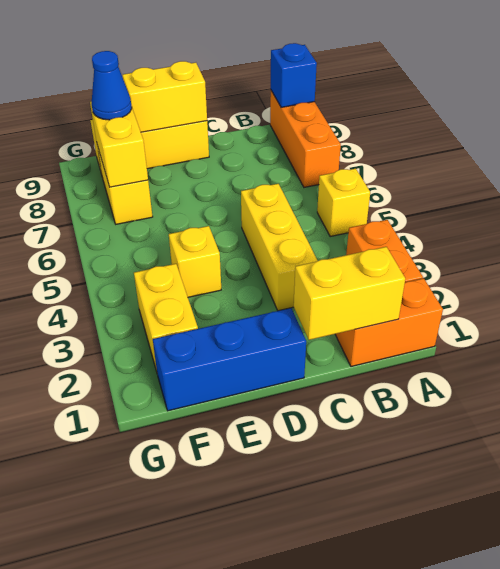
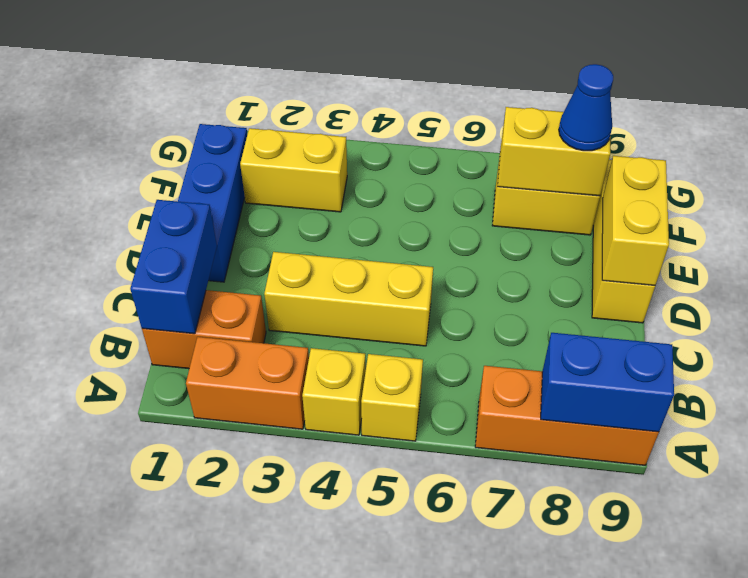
orange brick A1:B1 level 1 -> orange brick B1:B2 level 1
blue brick A9 level 2 -> blue brick A8:A9 level 2
yellow brick B1:C1 level 2 -> blue brick B1:C1 level 2
yellow brick E4 level 1 -> yellow brick A4 level 1

